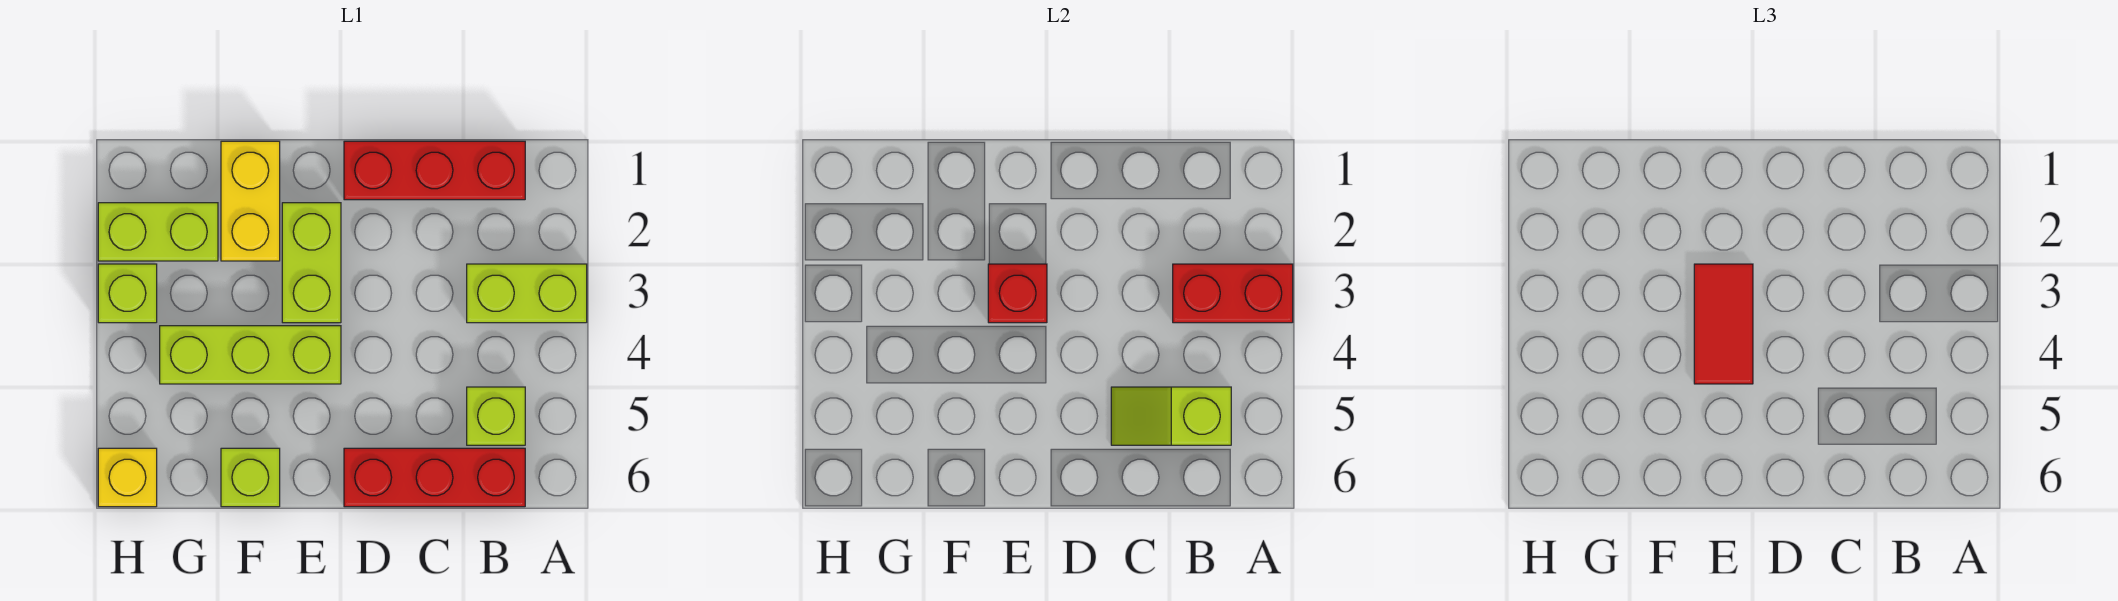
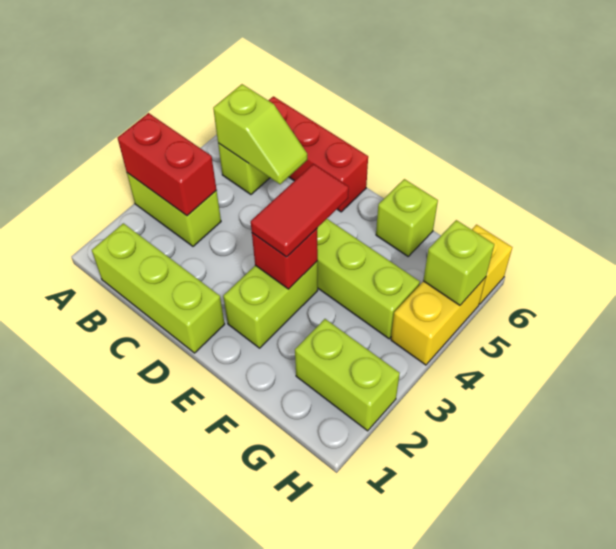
red brick B1:D1 level 1 -> lime brick B1:D1 level 1
yellow brick F1:F2 level 1 -> yellow brick H4:H5 level 1
lime brick H3 level 1 -> lime brick H5 level 2

